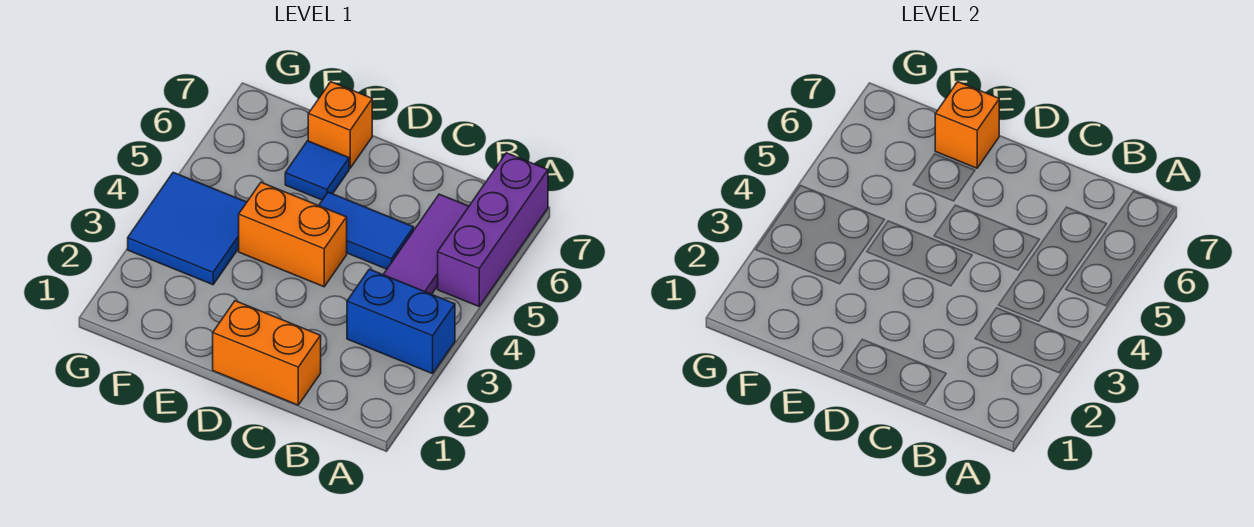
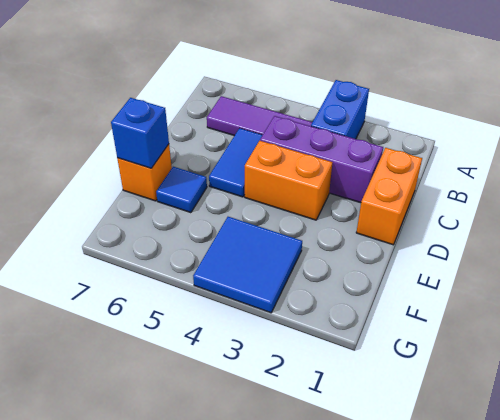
purple brick A5:A7 level 1 -> purple brick C2:C4 level 1
orange brick D4:E4 level 1 -> orange brick D3:D4 level 1
orange brick E7 level 2 -> blue brick E7 level 2

